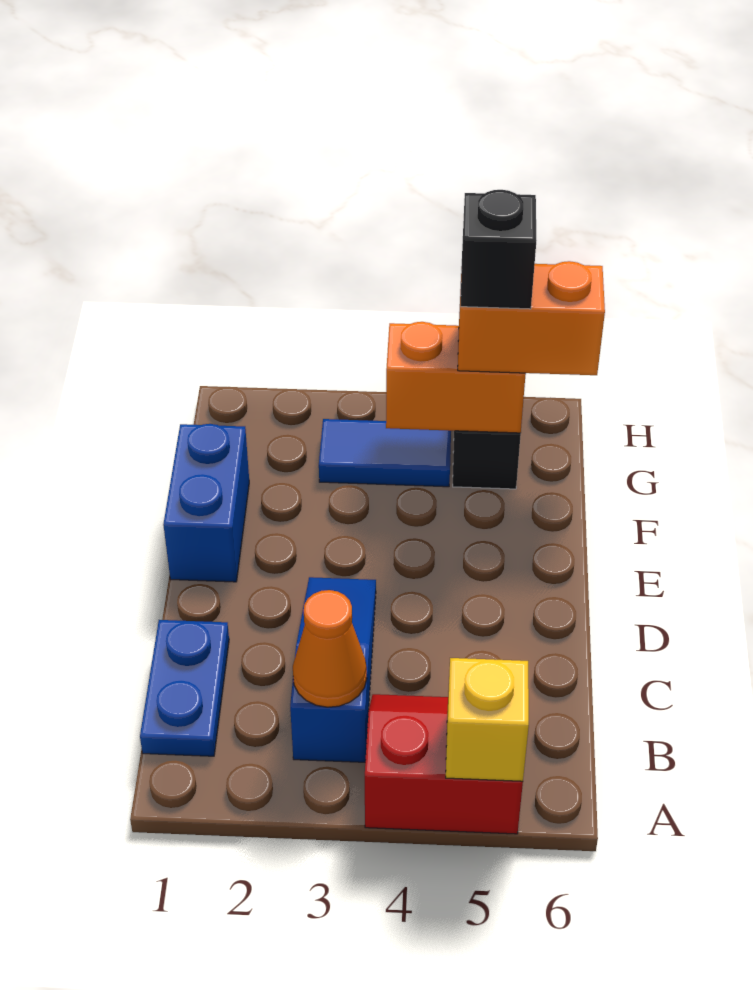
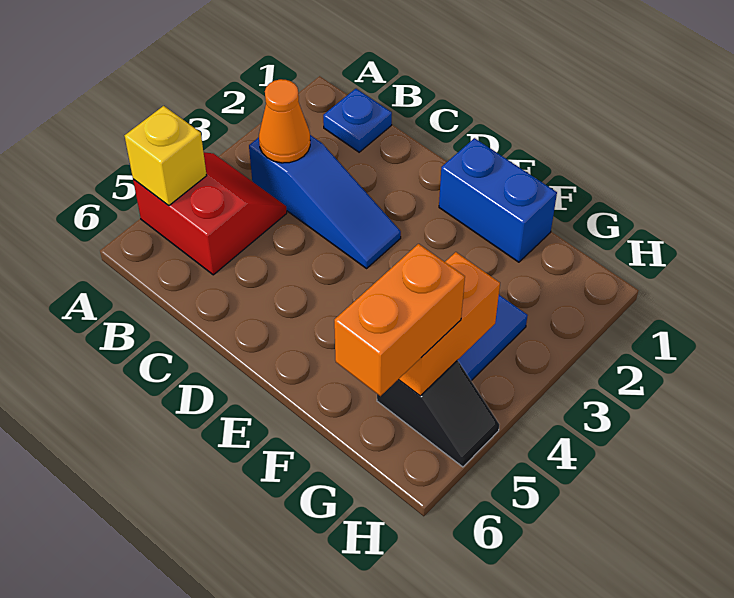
red slope A4:B5 level 1 top A -> red slope A4:B5 level 1 top 5
blue plate B1:C1 level 1 -> blue plate B1 level 1
black brick G5 level 4 -> none

